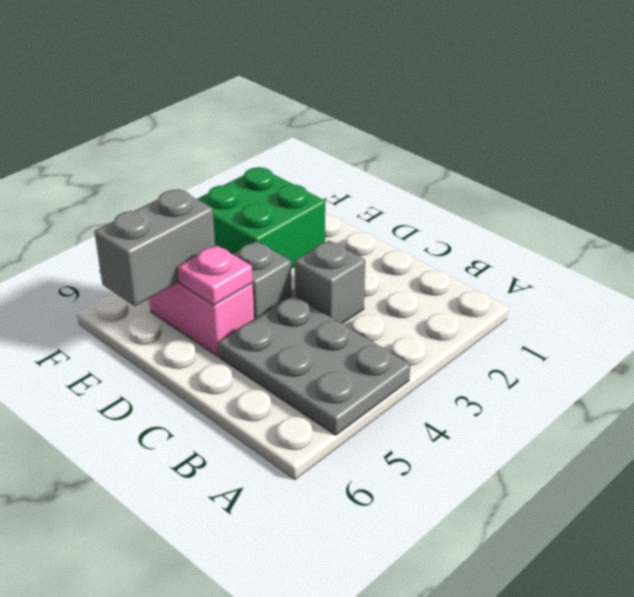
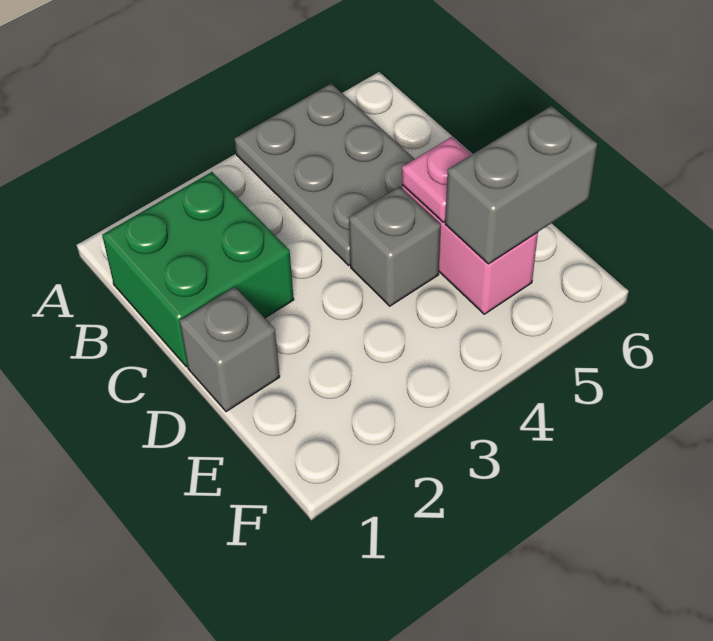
grey brick C3 level 1 -> grey brick D1 level 1
green brick E2:F3 level 1 -> green brick B1:C2 level 1

